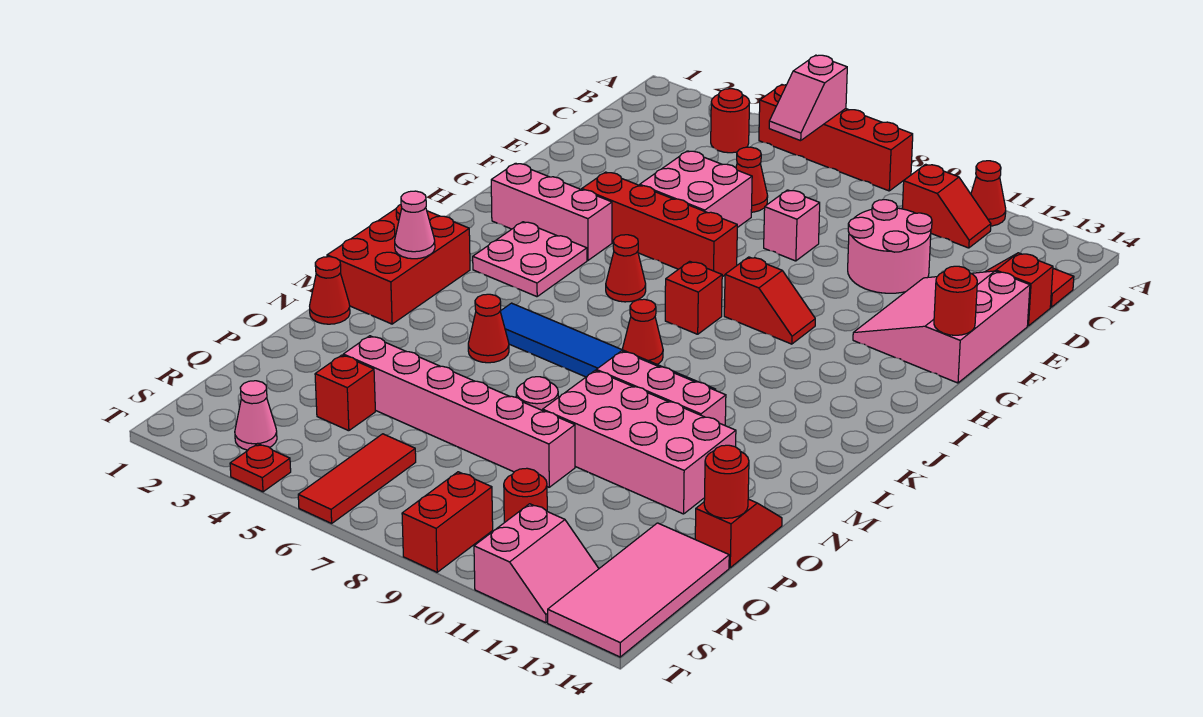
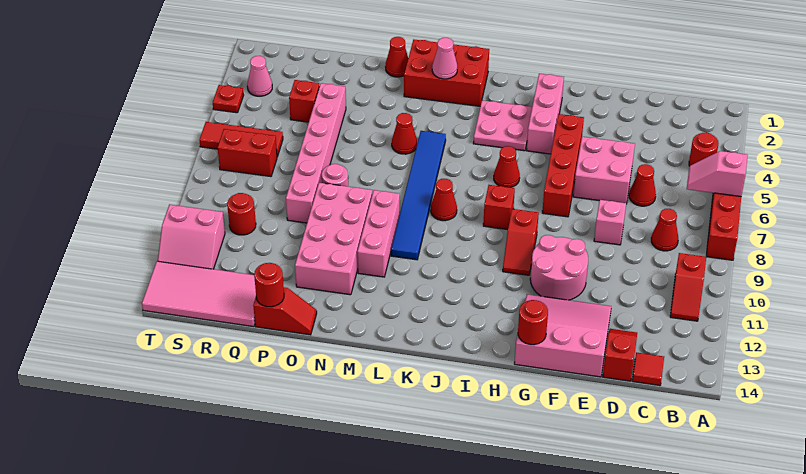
red cone A11 level 1 -> red cone C8 level 1
pink round brick D10:E11 level 1 -> pink round brick F10:G11 level 1
red brick S9:T9 level 1 -> red brick R7:S7 level 1

